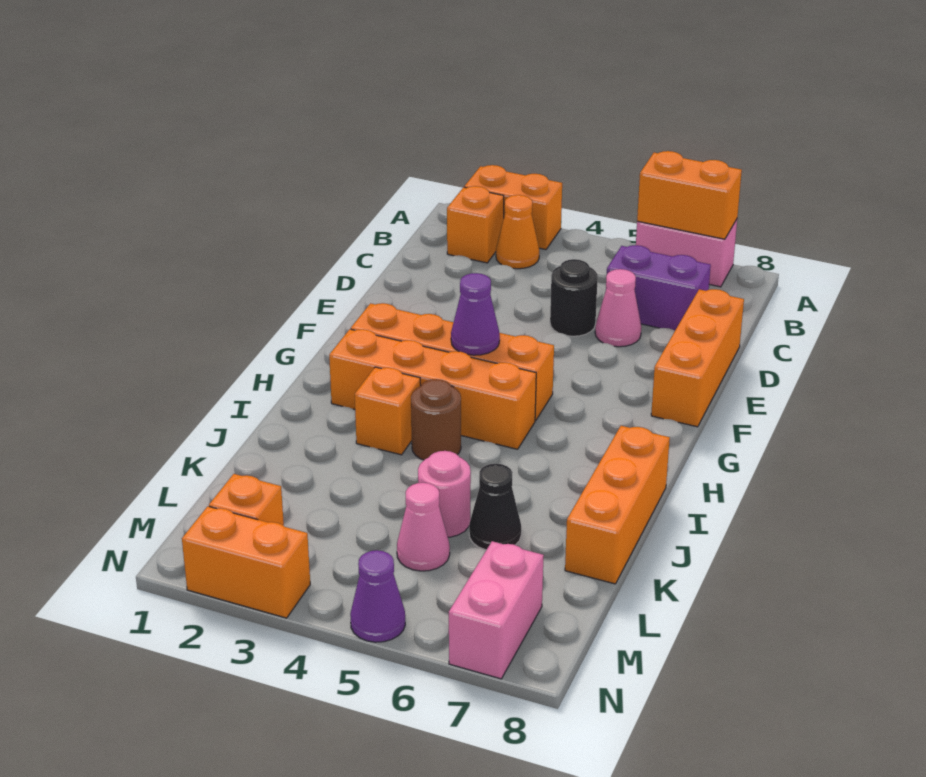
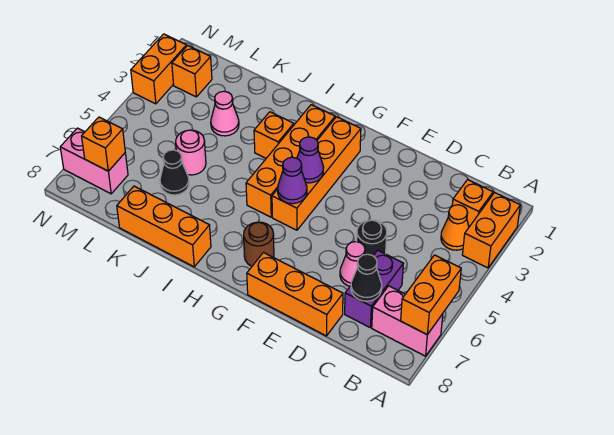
pink brick A6:A7 level 1 -> pink brick A7:B7 level 1
none -> black cone C7 level 2
brown round brick I4 level 1 -> brown round brick G7 level 1
pink cone L5 level 1 -> pink cone K3 level 1
none -> orange brick M7 level 2
purple cone N5 level 1 -> purple cone G5 level 2

